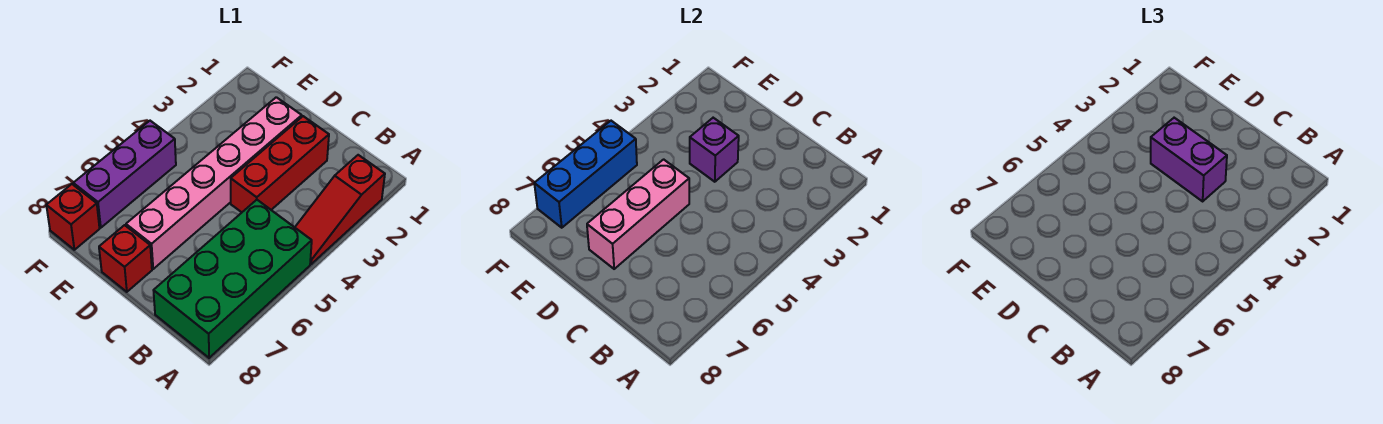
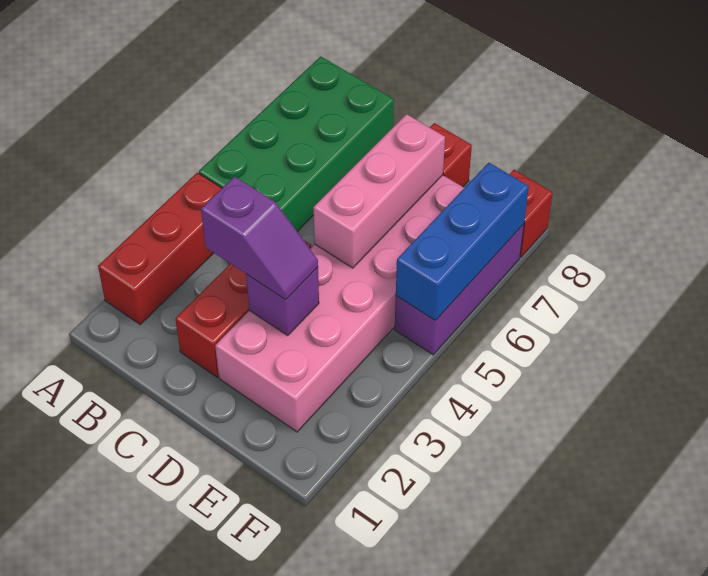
red slope A2:A4 level 1 top 2 -> red brick A2:A4 level 1
purple brick C3:D3 level 3 -> purple slope C3:D3 level 3 top C
pink brick D2:D7 level 1 -> pink brick D2:E7 level 1

